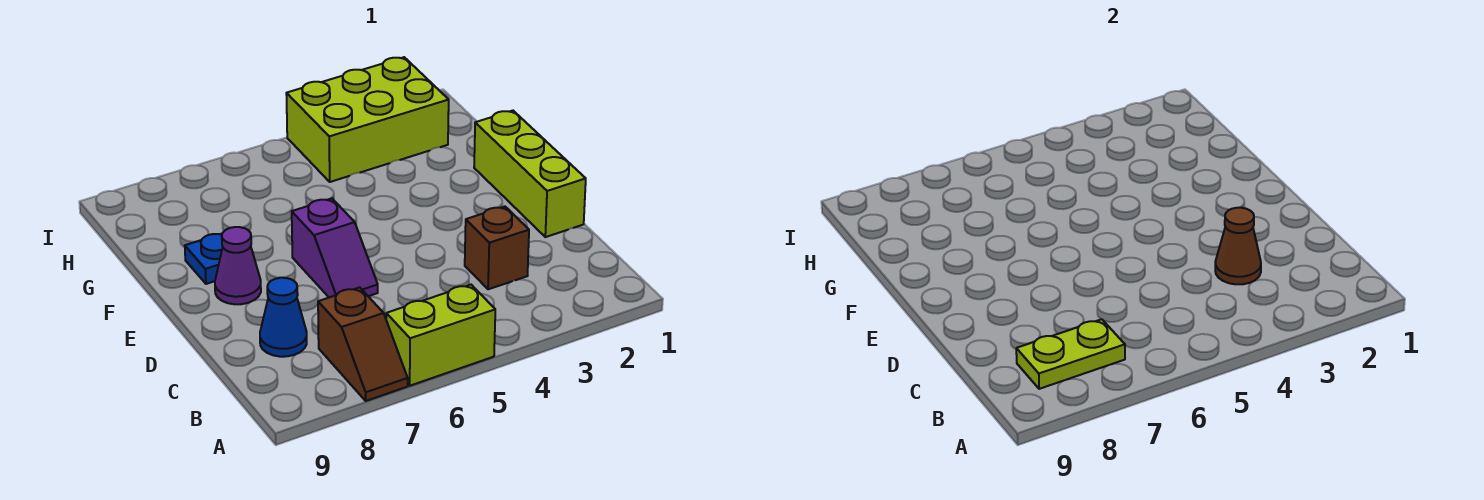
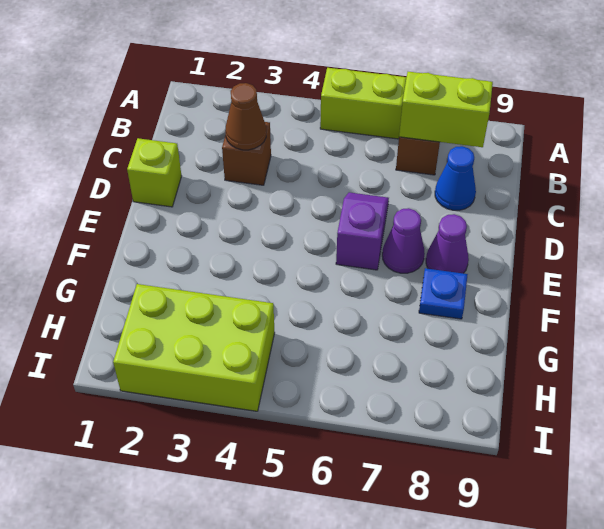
lime plate B7:B8 level 2 -> lime brick B7:B8 level 2
lime brick D1:F1 level 1 -> lime brick D1 level 1
none -> purple cone E7 level 1

